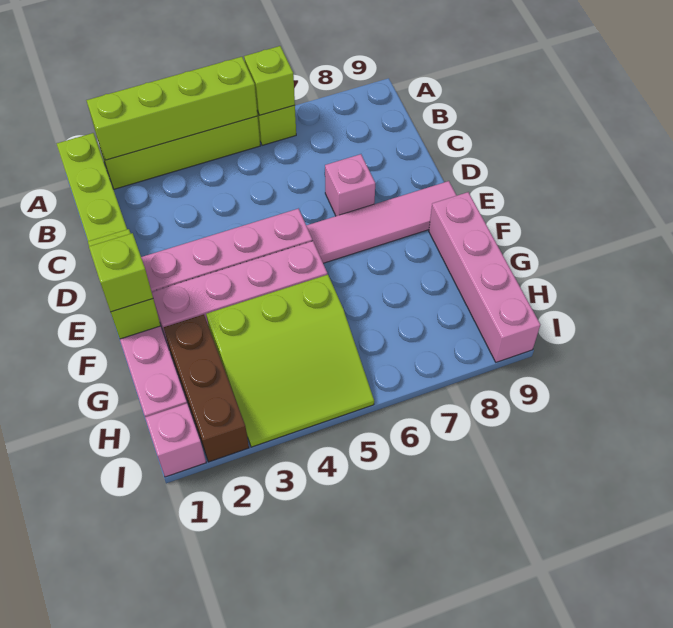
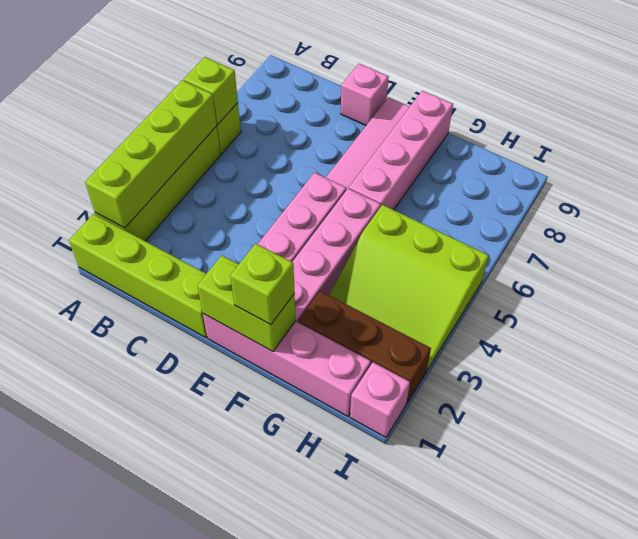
pink brick D7 level 1 -> pink brick D9 level 1
pink brick F9:I9 level 1 -> pink brick F6:F9 level 1
lime slope G3:I5 level 1 top G -> lime slope G3:I5 level 1 top 5

